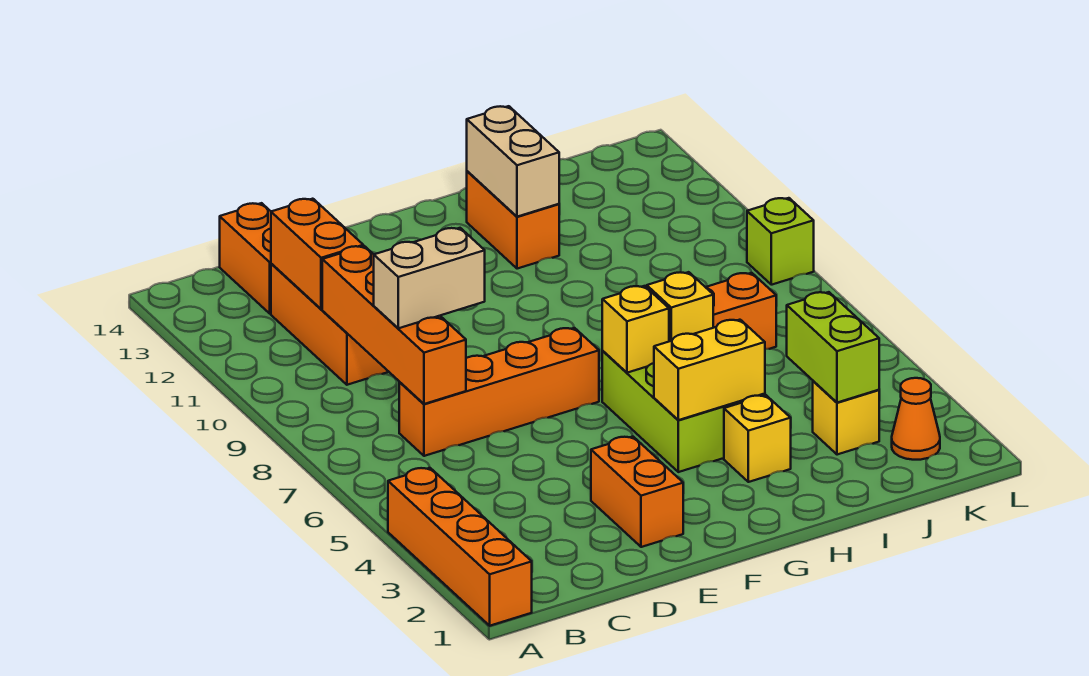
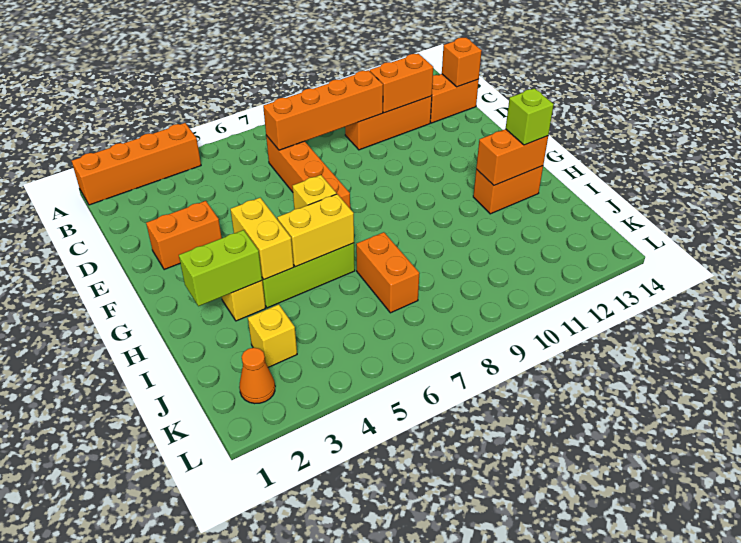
tan brick C8:D8 level 3 -> none
none -> orange brick C14 level 2
yellow brick H6 level 2 -> yellow brick H5:H6 level 2
tan brick H12:H13 level 2 -> orange brick H12:H13 level 2
lime brick J3:J4 level 2 -> lime brick H2:H3 level 2
lime brick L9 level 1 -> lime brick H13 level 3

